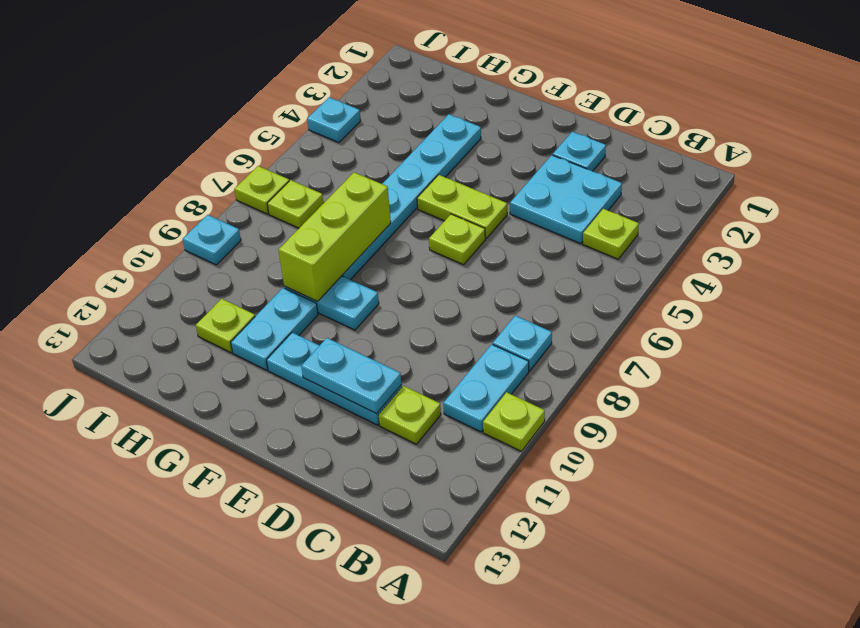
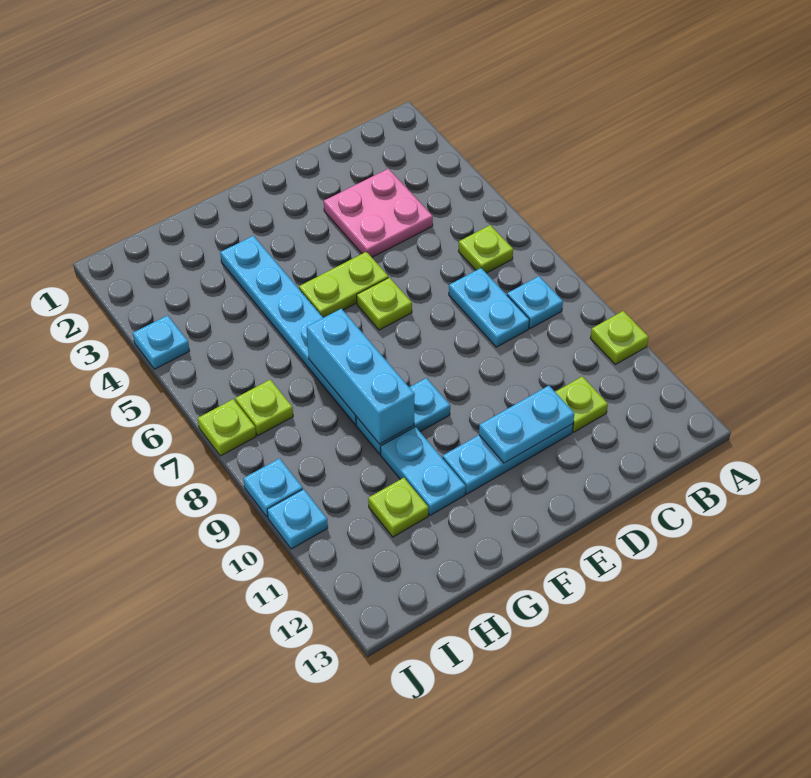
lime plate B4 level 1 -> lime plate B6 level 1
cyan plate B9:B10 level 1 -> cyan plate C7:C8 level 1
cyan plate C3:D4 level 1 -> pink plate C3:D4 level 1
cyan plate D2 level 1 -> cyan plate J10 level 1
lime brick G7:G9 level 2 -> cyan brick G7:G9 level 2

